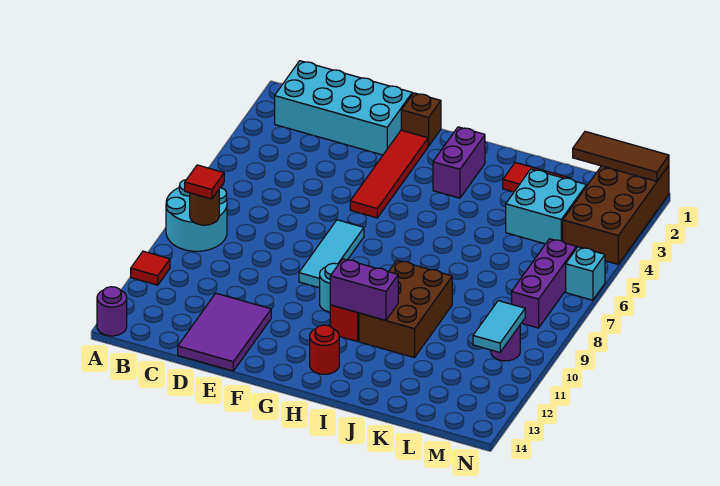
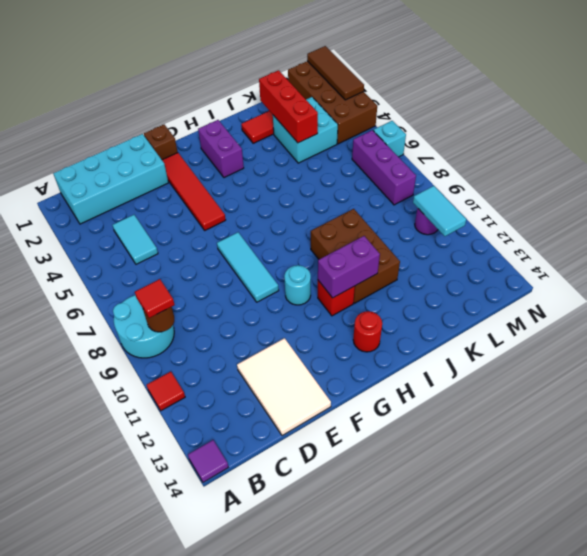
purple round brick A14 level 1 -> purple tile A14 level 1
none -> cyan tile C4:C5 level 1
purple tile D12:E14 level 1 -> white tile D12:E14 level 1
none -> red brick K2:K4 level 2
brown tile L1:N1 level 2 -> brown tile N1:N3 level 2

